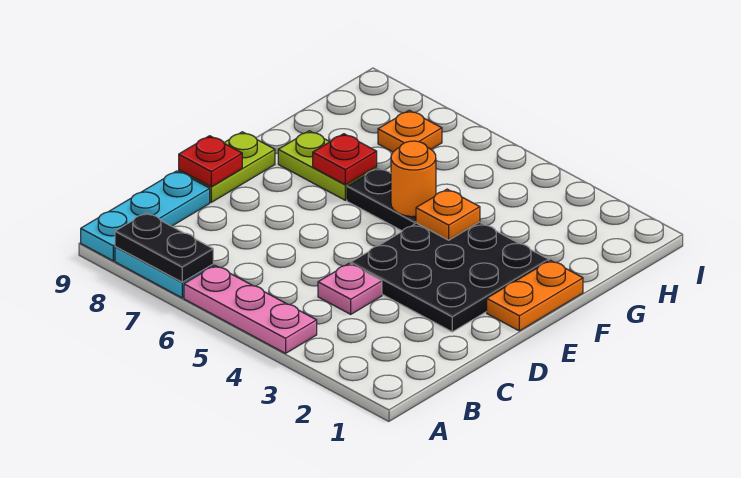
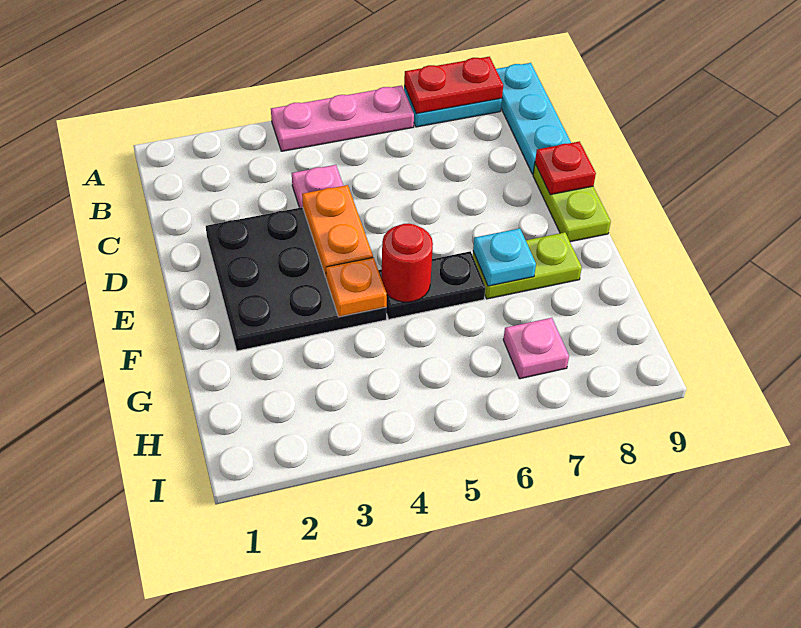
black plate A7:A8 level 2 -> red plate A7:A8 level 2
orange plate E1:F1 level 1 -> orange plate D4:E4 level 2
orange round brick F5 level 2 -> red round brick F5 level 2
red plate F7 level 2 -> cyan plate F7 level 2
orange plate H7 level 1 -> pink plate H7 level 1

